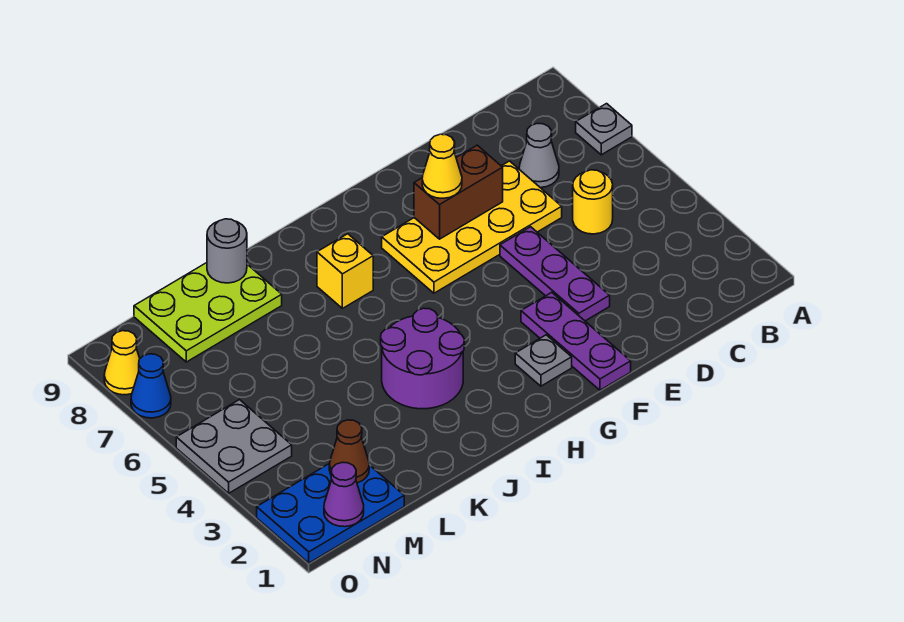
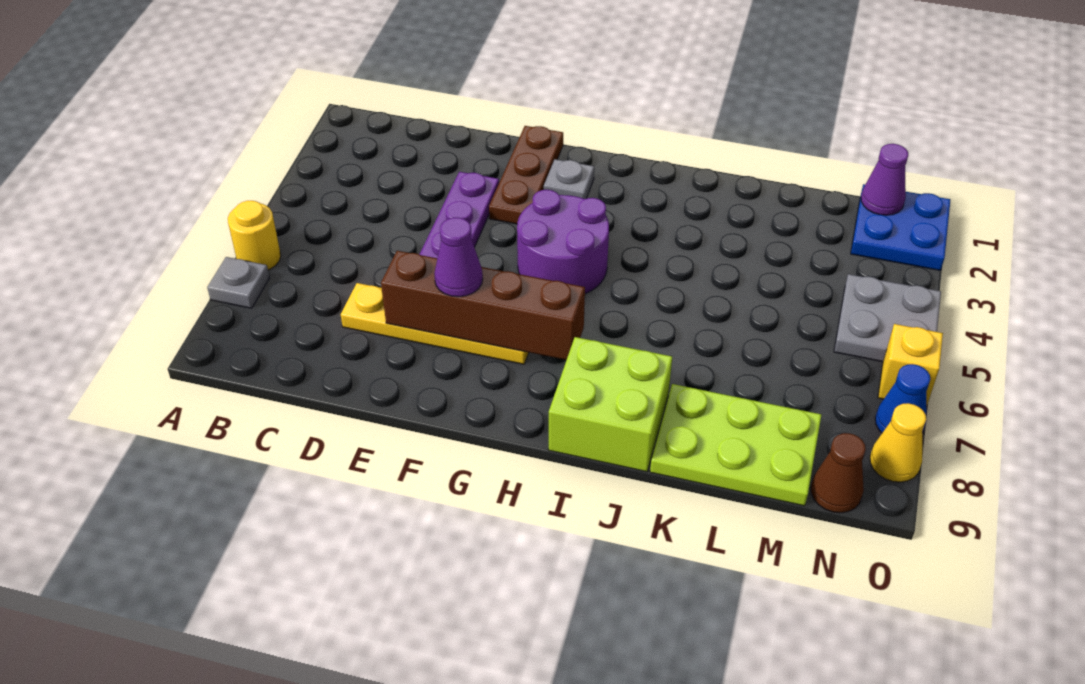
yellow round brick C5 level 1 -> yellow round brick A6 level 1
grey cone C7 level 1 -> none
yellow plate D6:G7 level 1 -> yellow plate D7:G7 level 1
brown brick E7:F7 level 2 -> brown brick E7:H7 level 2
purple plate F1:F3 level 1 -> brown plate F1:F3 level 1
yellow cone F7 level 3 -> purple cone F7 level 3
purple round brick I3:J4 level 1 -> purple round brick G4:H5 level 1
yellow brick I7 level 1 -> yellow brick O6 level 1
none -> lime brick I8:J9 level 1
grey round brick K9 level 2 -> none
blue plate M1:O2 level 1 -> blue plate N1:O2 level 1
brown cone M2 level 2 -> brown cone N9 level 1

